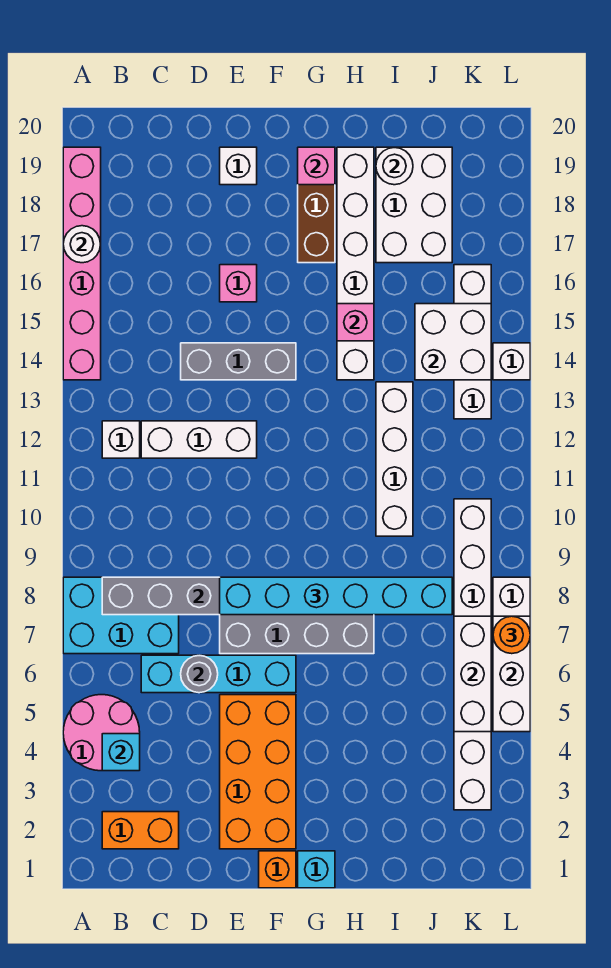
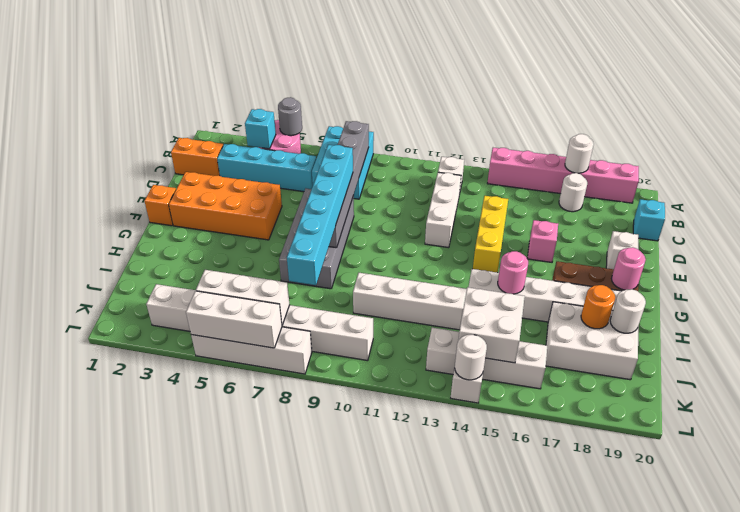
orange brick B2:C2 level 1 -> orange brick C1:C2 level 1
none -> white round brick B17 level 1
cyan brick C6:F6 level 1 -> cyan brick C3:C6 level 1
grey round brick D6 level 2 -> grey round brick A5 level 2
grey brick D14:F14 level 1 -> yellow brick D14:F14 level 1
cyan brick G1 level 1 -> cyan brick C20 level 1
pink brick G19 level 2 -> pink round brick G19 level 2
pink brick H15 level 2 -> pink round brick H15 level 2
orange round brick L7 level 3 -> orange round brick I18 level 2
none -> white round brick L14 level 2

